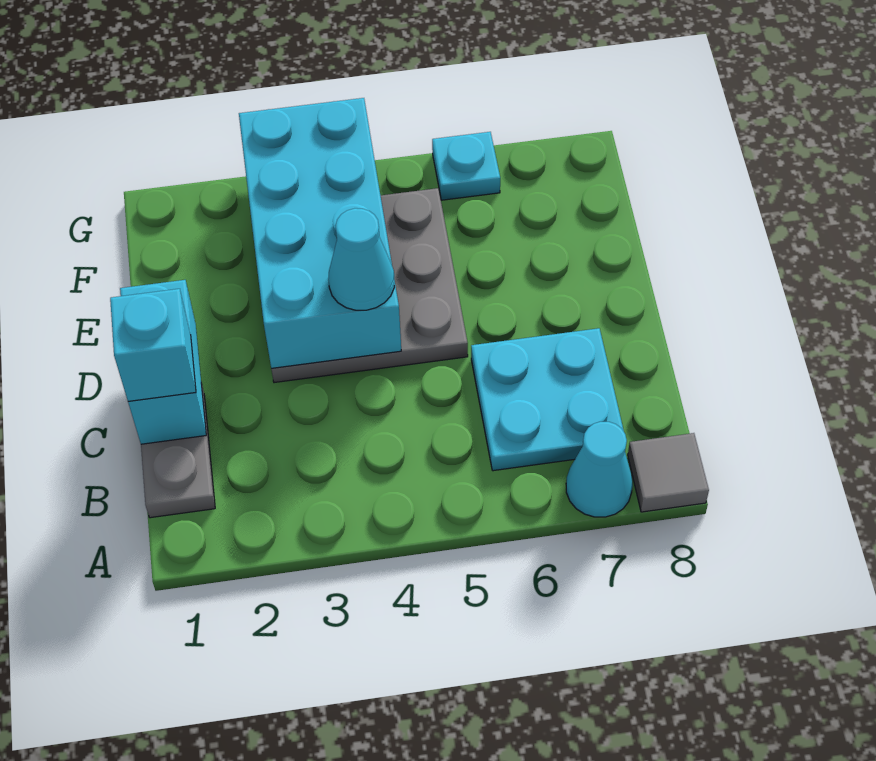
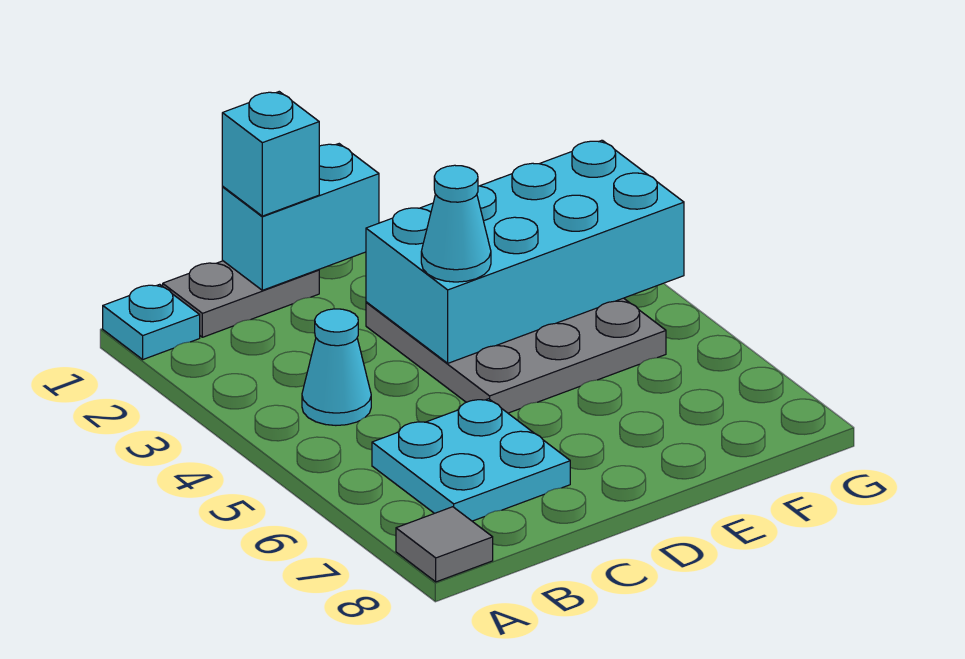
cyan cone A7 level 1 -> cyan cone B4 level 1
cyan plate G6 level 1 -> cyan plate A1 level 1

